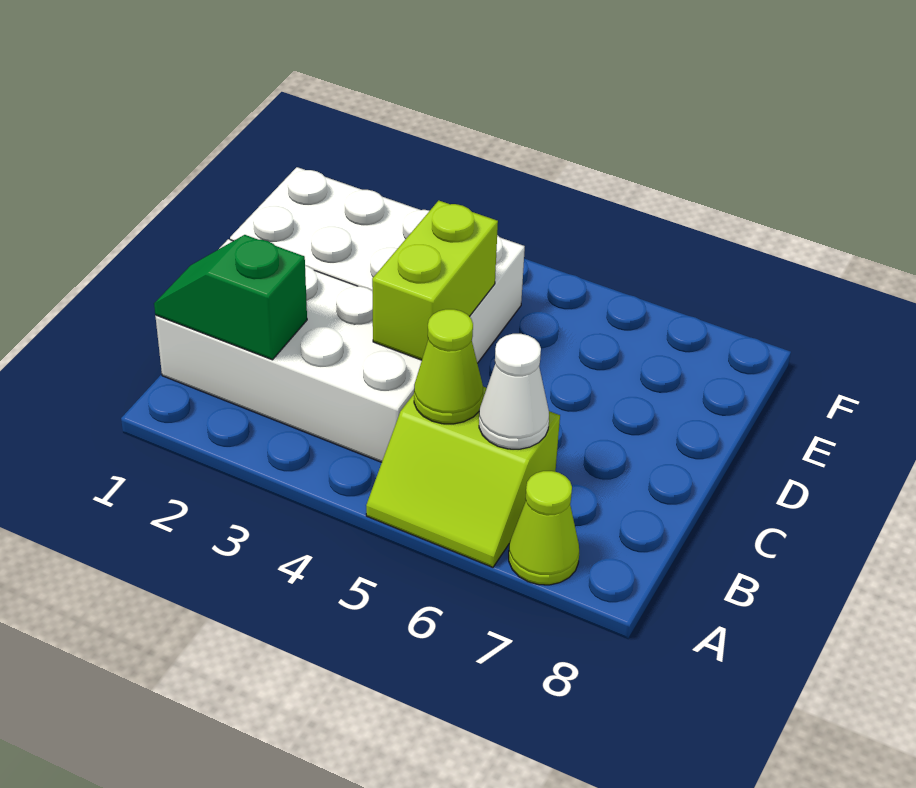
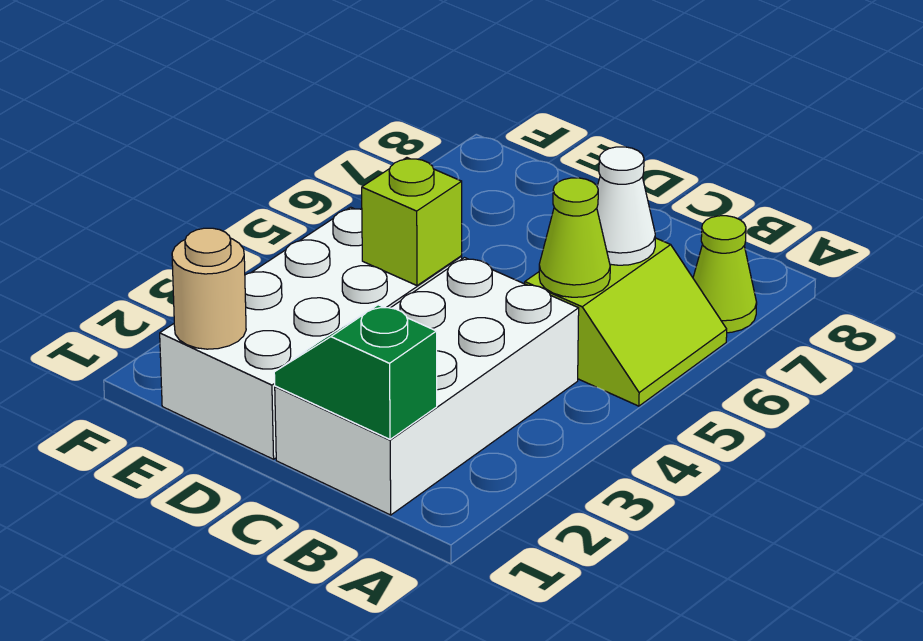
green slope B1:B2 level 2 top 2 -> green slope B1:C1 level 2 top B
lime brick C4:D4 level 2 -> lime brick D4 level 2
none -> tan round brick E1 level 2

